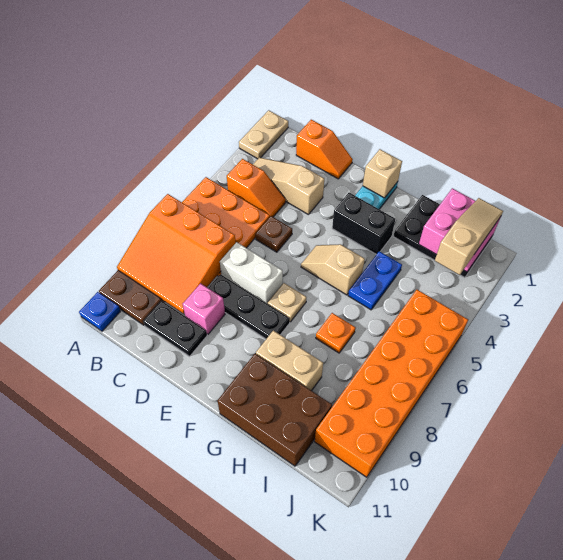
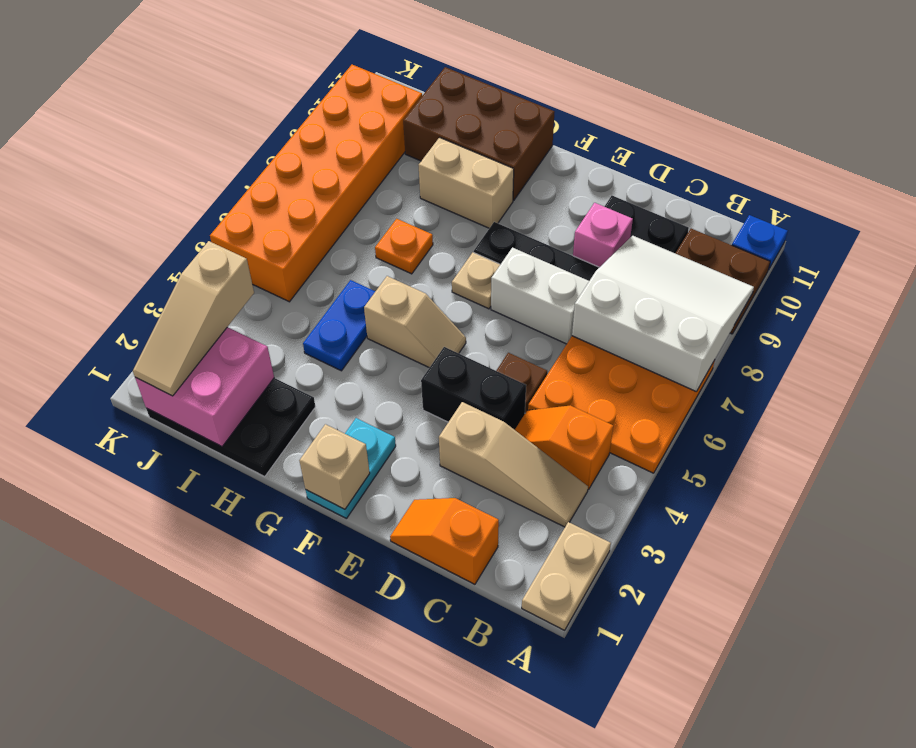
orange slope A7:C9 level 2 top 7 -> white slope A7:C9 level 2 top 7
black brick F3:G3 level 1 -> black brick D4:E4 level 1

